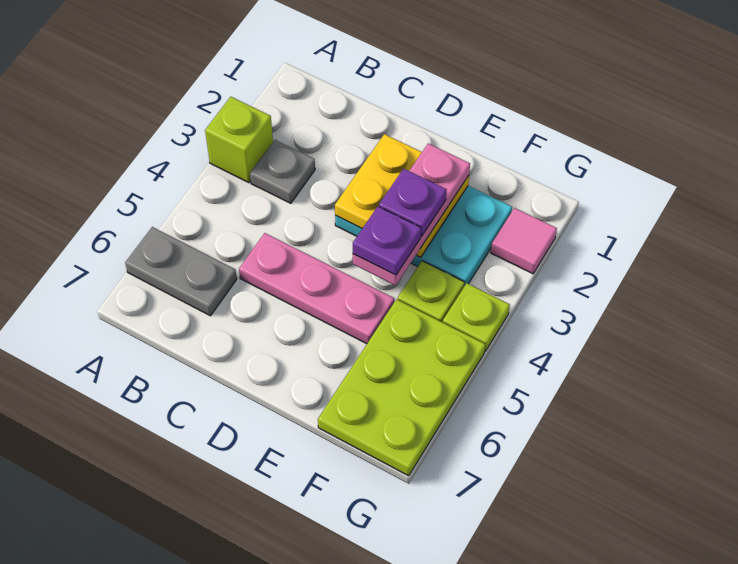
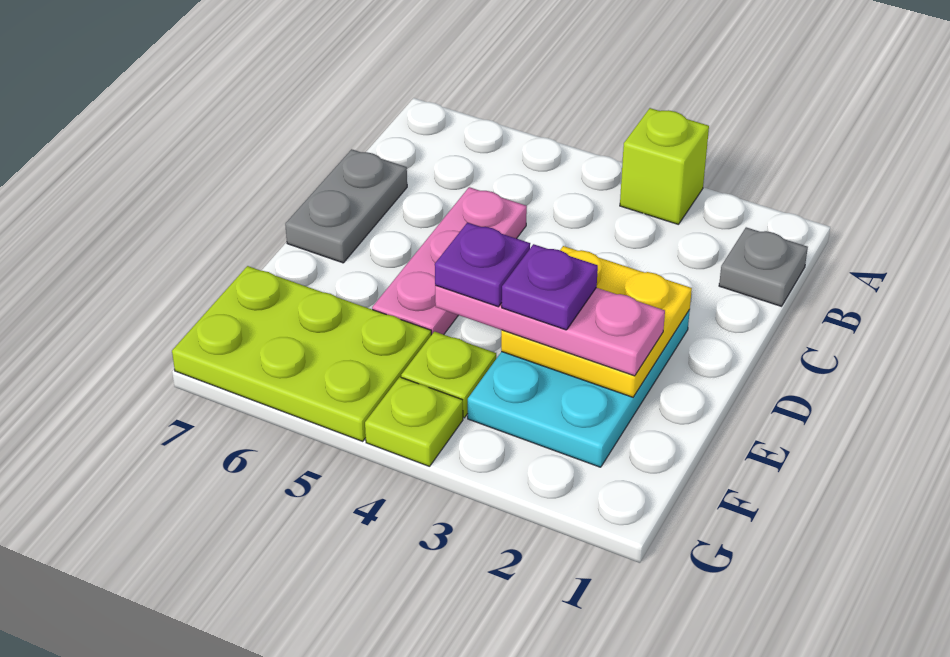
grey plate A6:B6 level 1 -> grey plate C7:D7 level 1
grey plate B3 level 1 -> grey plate B1 level 1
pink tile G2 level 1 -> none

